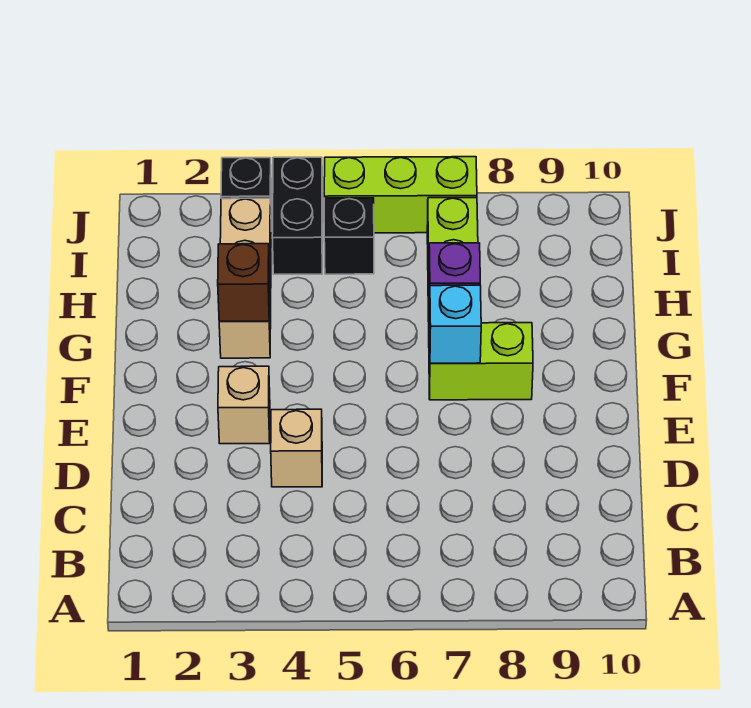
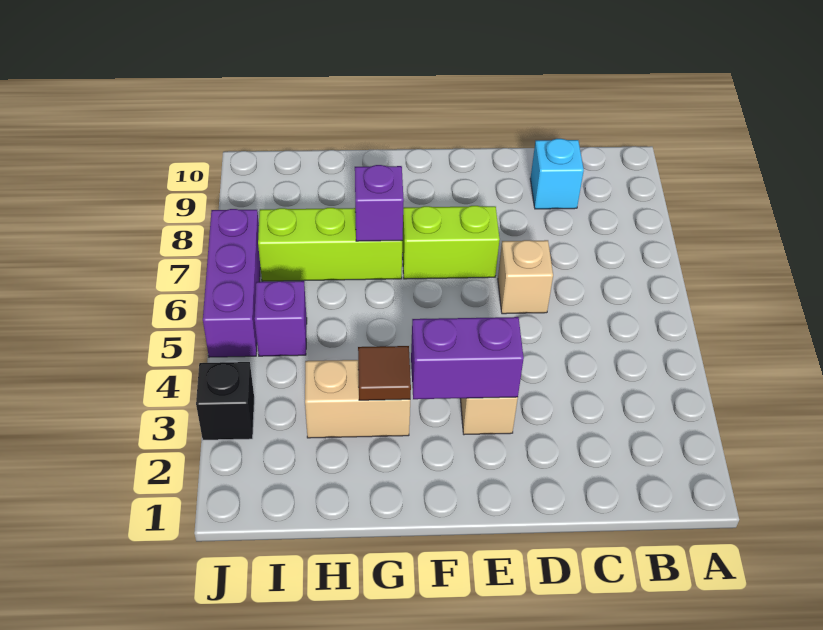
tan brick D4 level 1 -> tan brick D6 level 1
none -> purple brick E3:F3 level 2
lime brick F7:F8 level 1 -> lime brick E7:F7 level 1
cyan brick F7 level 2 -> cyan brick C9 level 1
tan brick G3:I3 level 1 -> tan brick G3:H3 level 1
brown brick G3 level 2 -> brown tile G3 level 2
black brick I4:J4 level 1 -> none
black brick I5 level 1 -> purple brick I5 level 1
lime brick J5:J7 level 1 -> purple brick J5:J7 level 1

